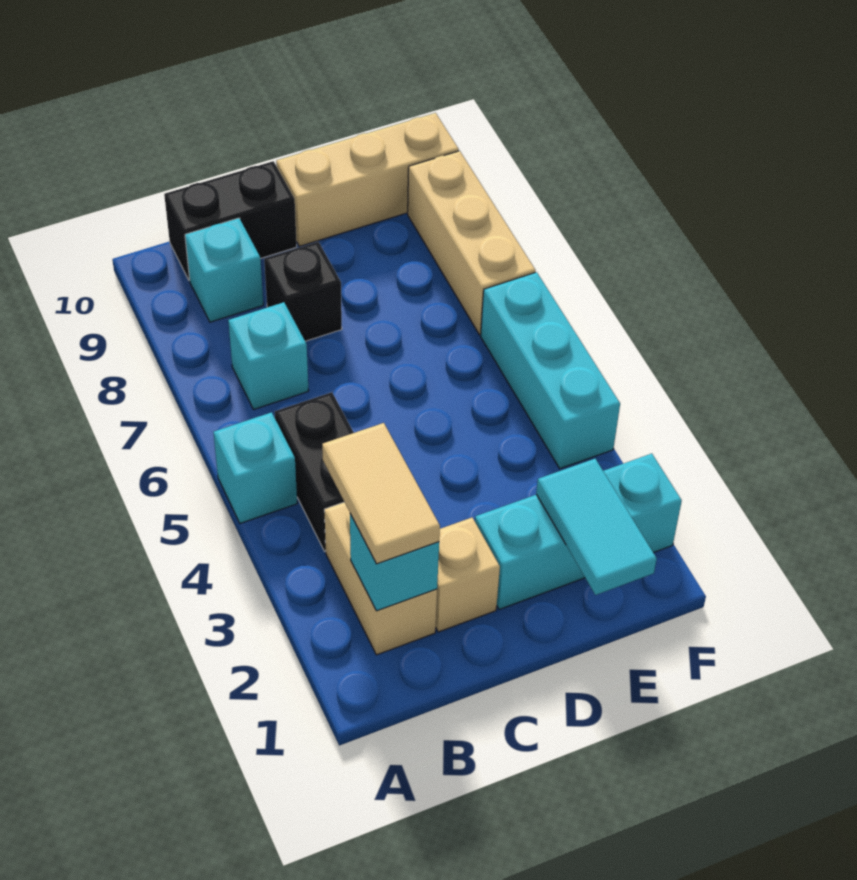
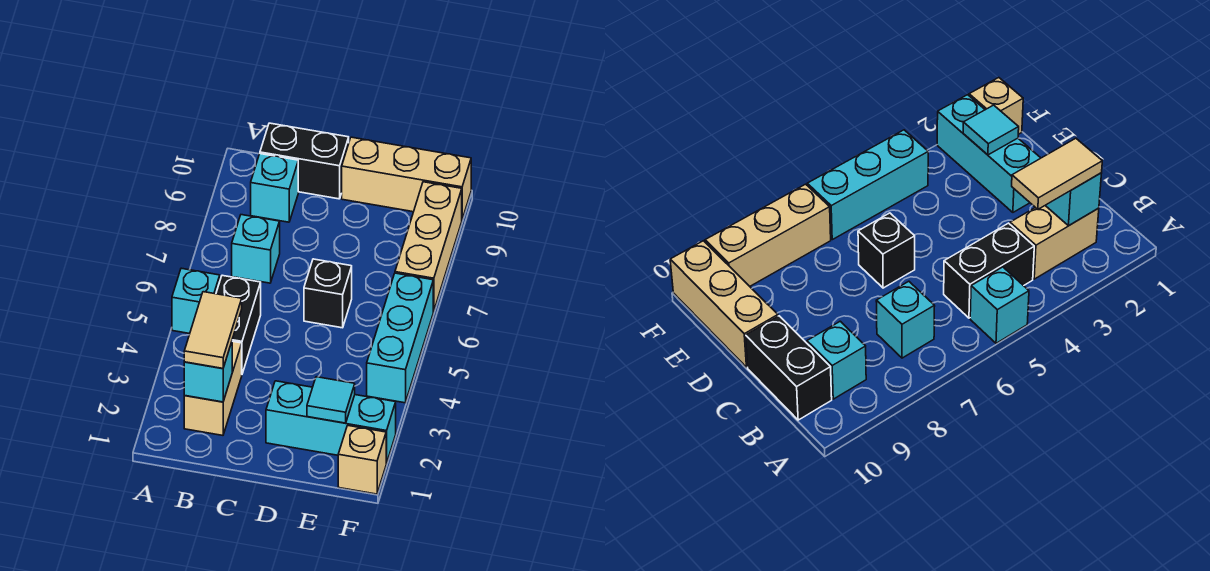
tan brick C2 level 1 -> tan brick F1 level 1
black brick C8 level 1 -> black brick D6 level 1
cyan tile E1:E2 level 2 -> cyan tile E2 level 2

